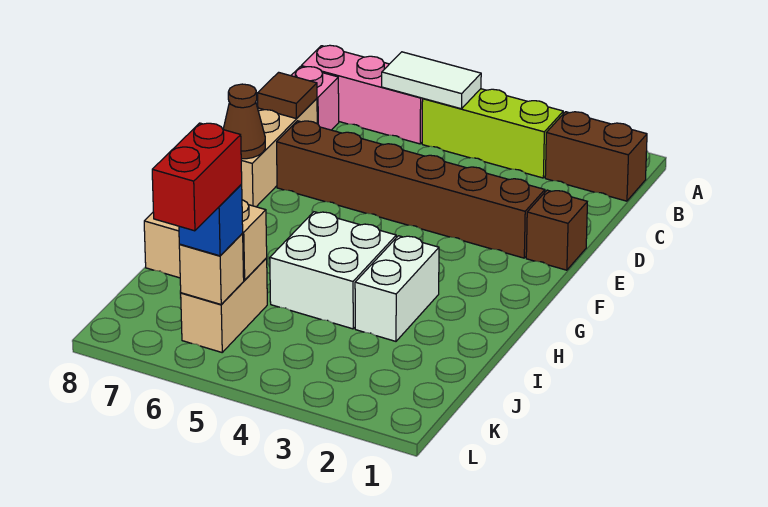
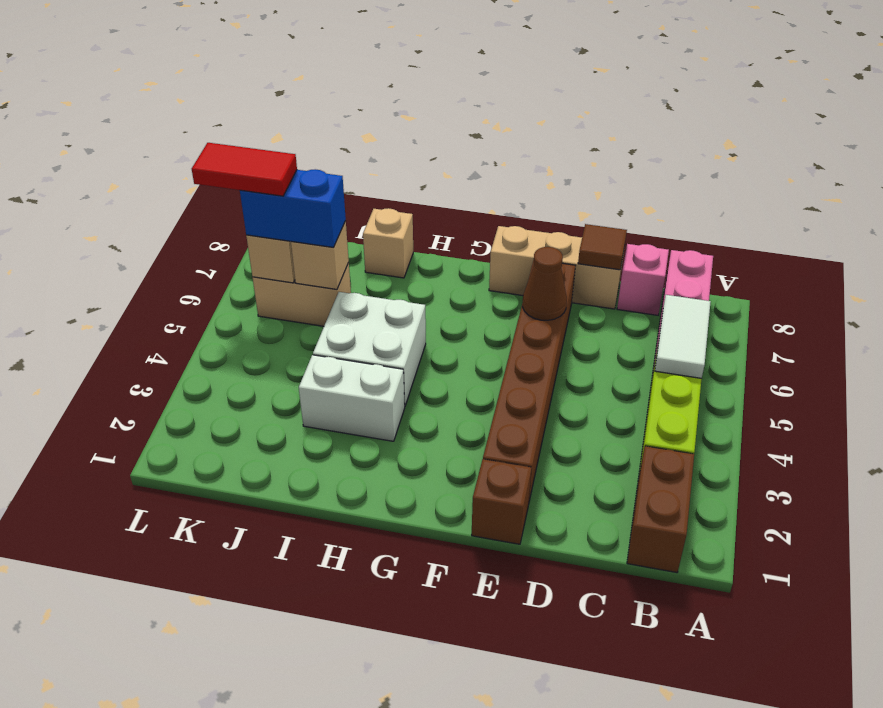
brown cone F8 level 2 -> brown cone E6 level 2
blue brick K6 level 3 -> blue brick J6:K6 level 3
red brick K6:L6 level 4 -> red tile K6:L6 level 4

